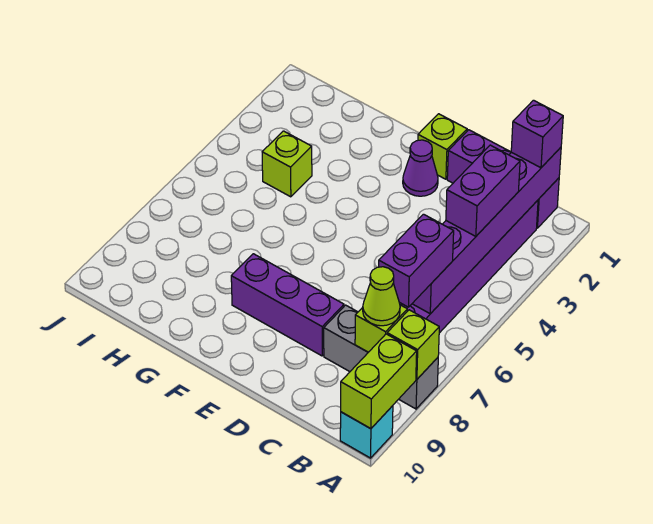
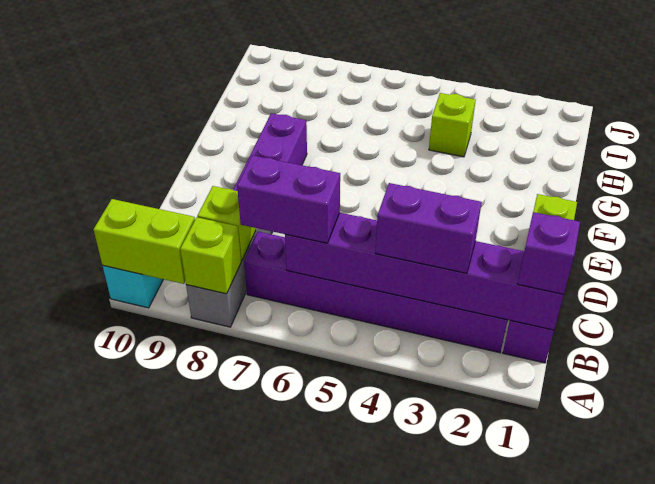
lime cone B8 level 3 -> none
purple cone E2 level 1 -> none

